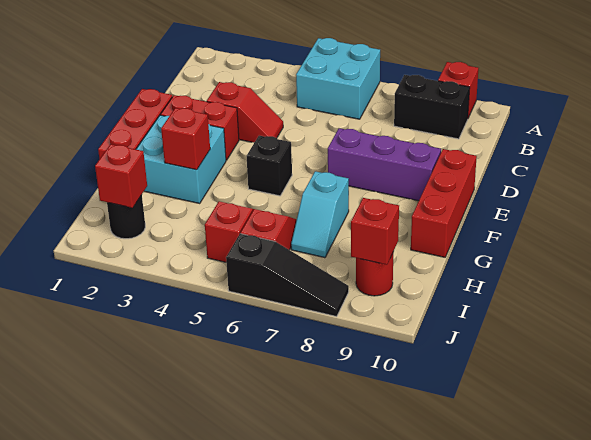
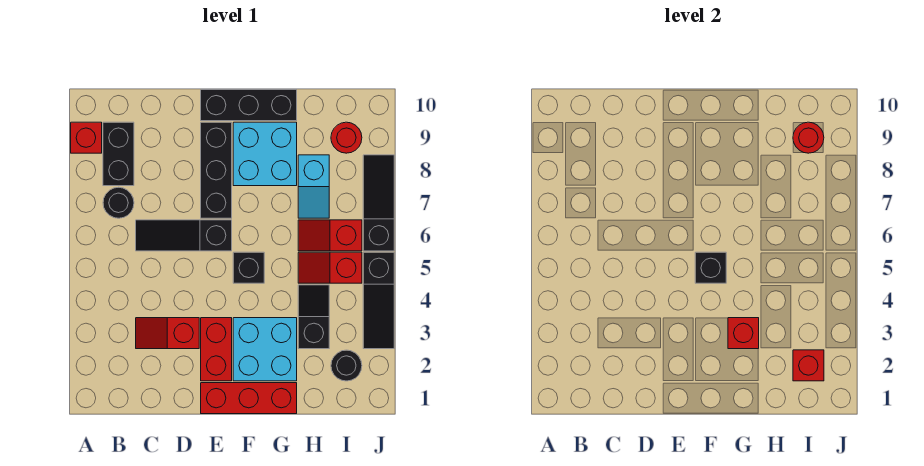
cyan brick A5:B6 level 1 -> cyan brick F8:G9 level 1
none -> black round brick B7 level 1
none -> black slope C6:E6 level 1 top E
red slope D3:D4 level 1 top 3 -> red slope C3:D3 level 1 top D
purple brick E7:E9 level 1 -> black brick E7:E9 level 1
red brick E10:G10 level 1 -> black brick E10:G10 level 1
none -> black brick F5 level 2
cyan slope G7:H7 level 1 top G -> cyan slope H7:H8 level 1 top 8
none -> black slope H3:H4 level 1 top 3
red brick I9 level 2 -> red round brick I9 level 2
none -> black slope J3:J5 level 1 top 5

